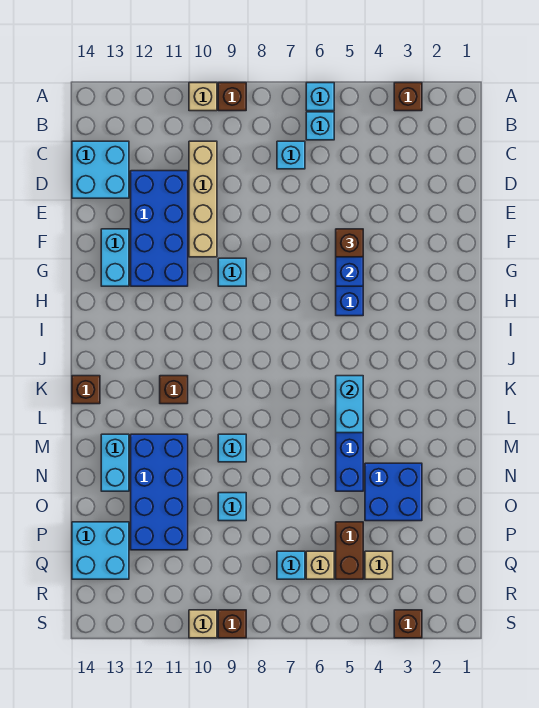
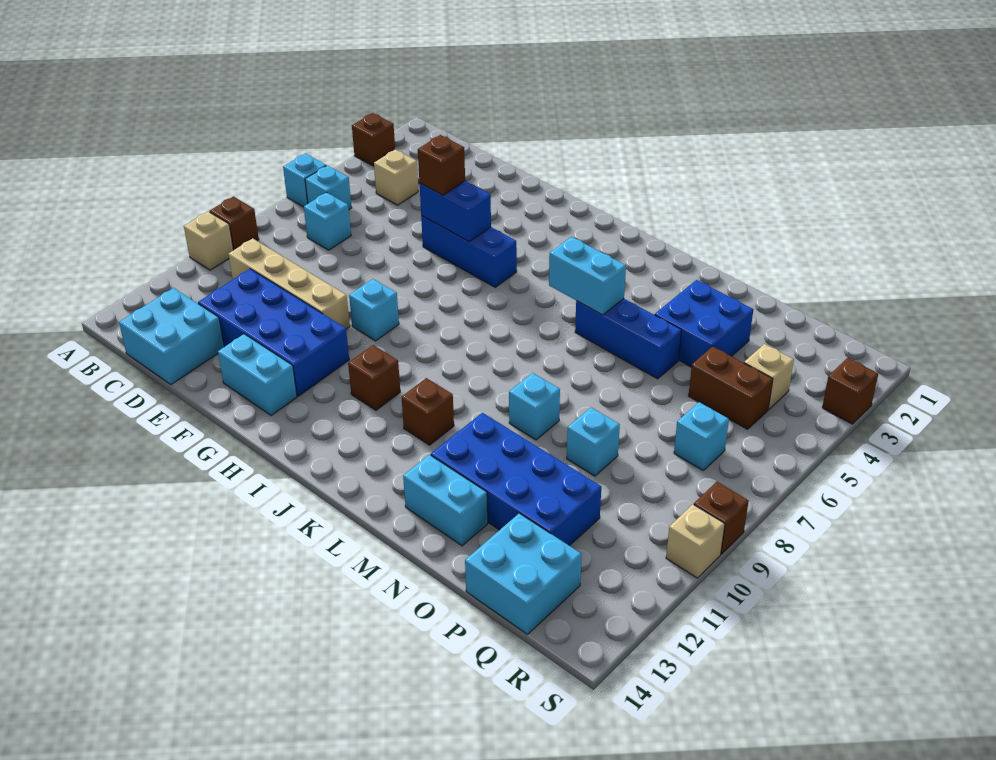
brown brick K14 level 1 -> brown brick I11 level 1
tan brick Q6 level 1 -> tan brick C4 level 1

